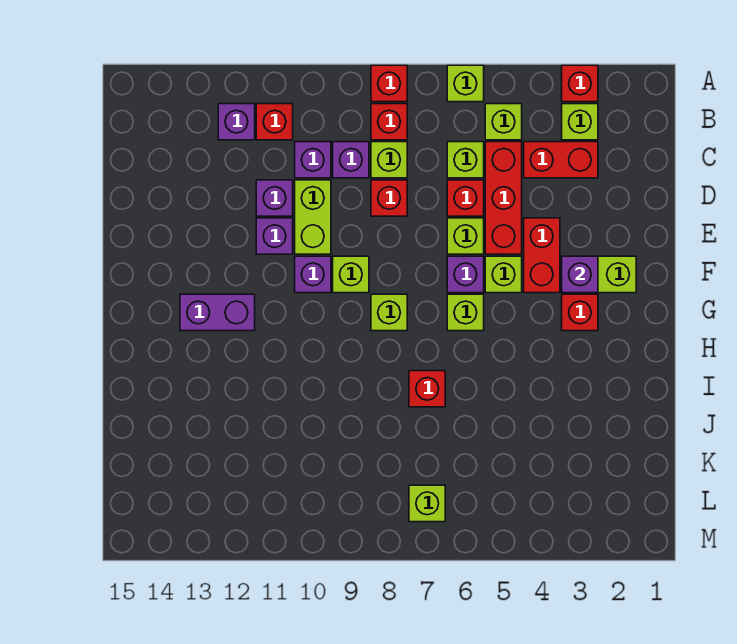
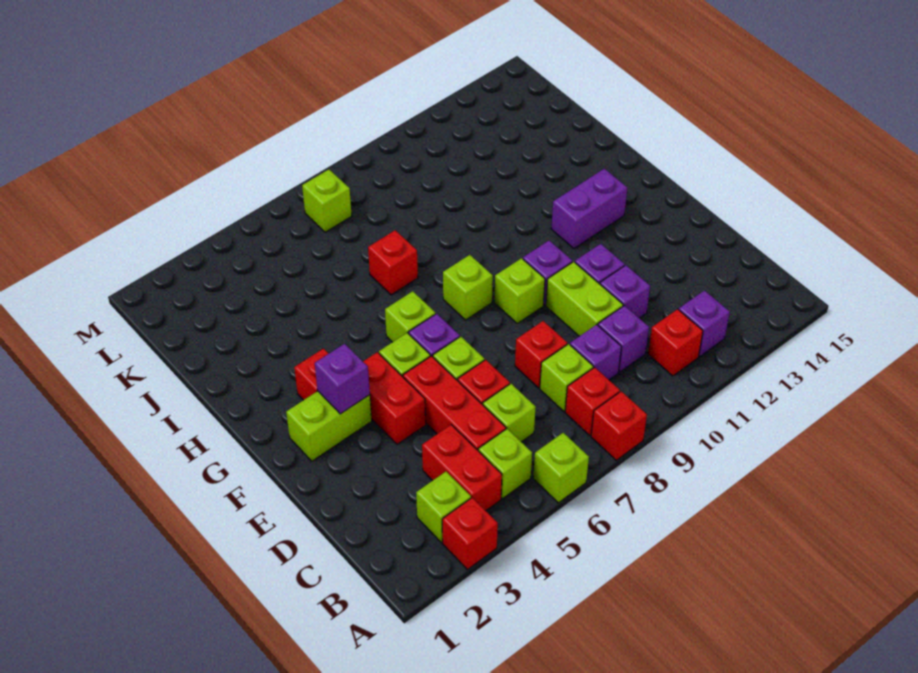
red brick C3:C4 level 1 -> red brick B4:C4 level 1

